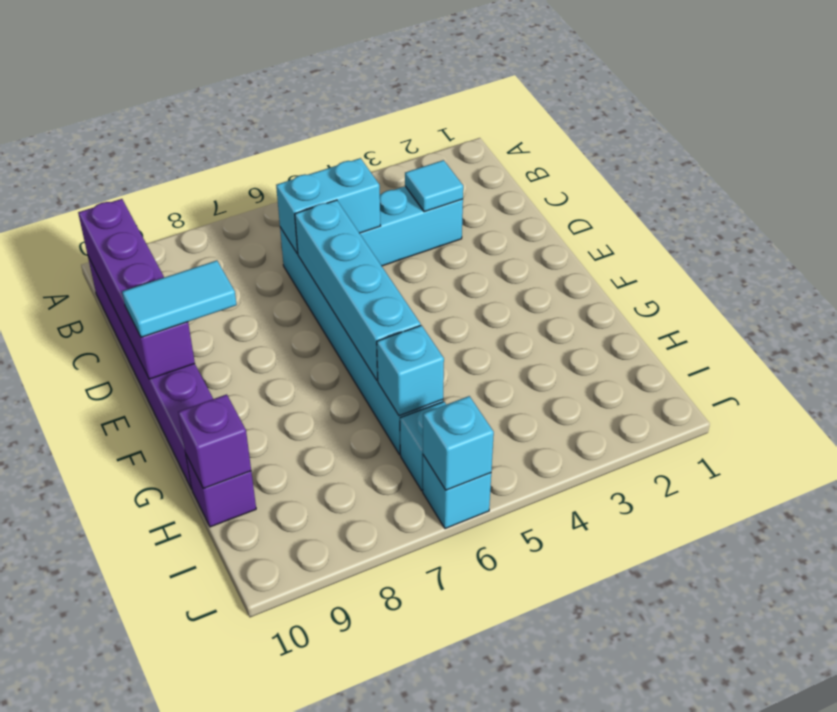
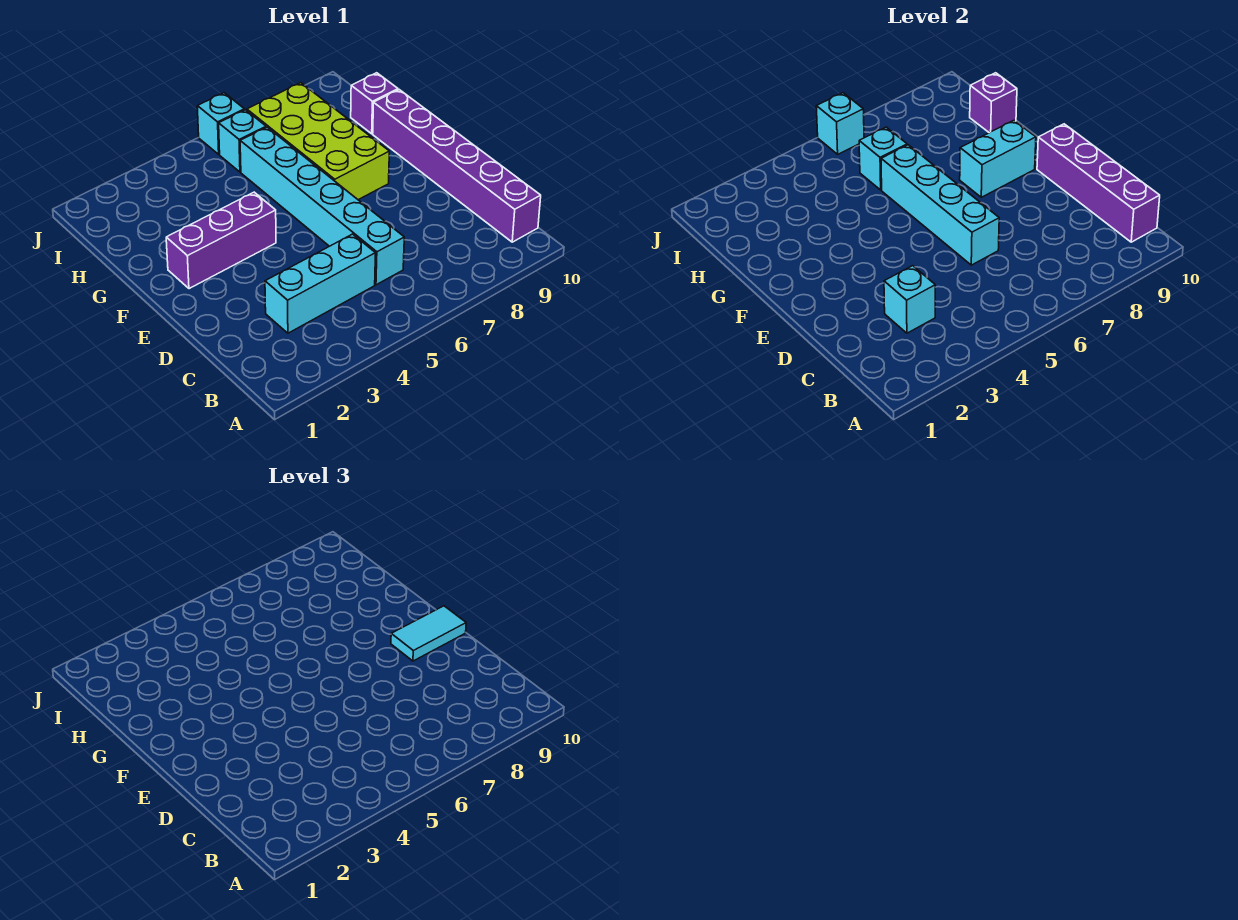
cyan tile C3 level 2 -> cyan brick C3 level 2
cyan brick C5:C6 level 2 -> cyan brick F8:F9 level 2
none -> purple brick F2:F4 level 1
none -> lime brick F7:I8 level 1

